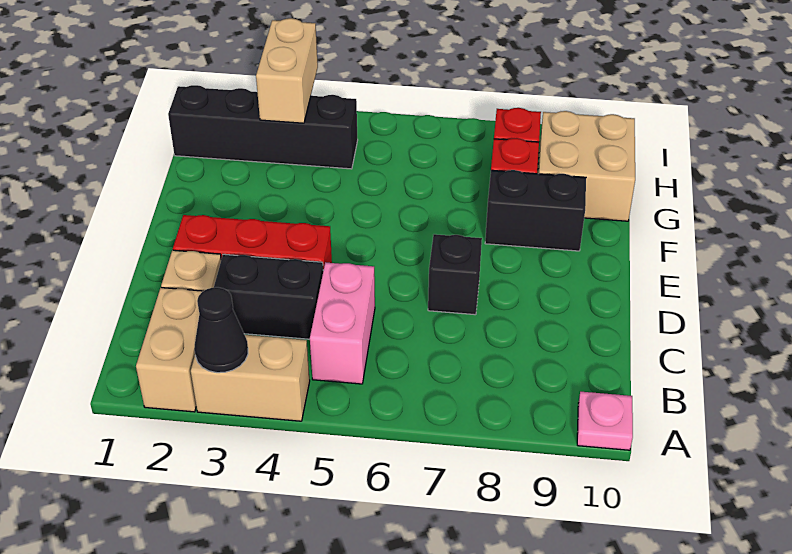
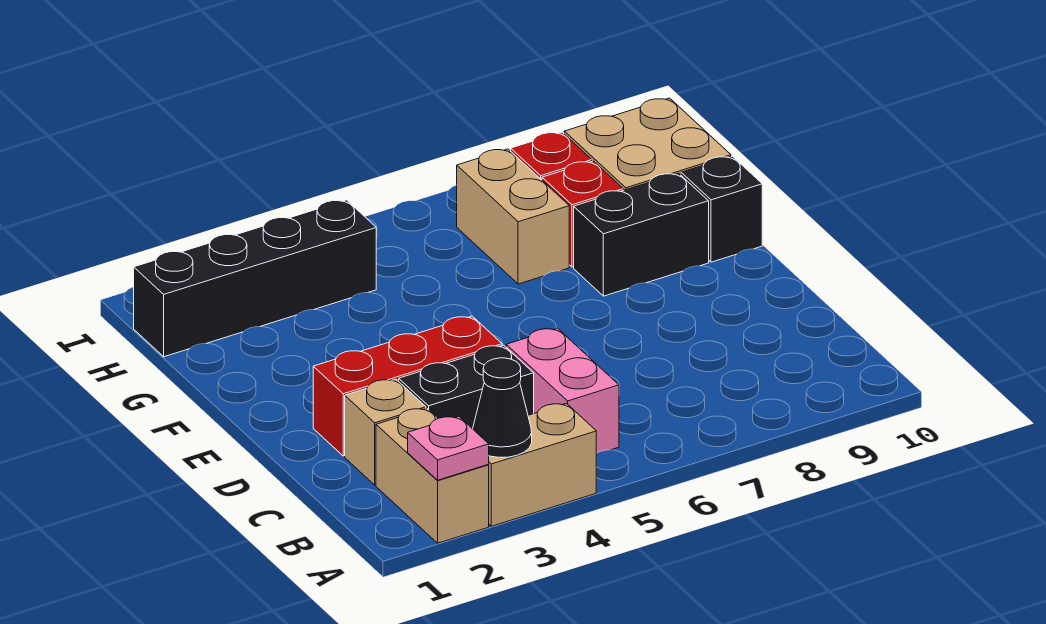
pink plate A10 level 1 -> pink plate A2 level 2
black brick D7 level 1 -> black brick F10 level 1
tan brick H3:I3 level 2 -> tan brick G7:H7 level 1

